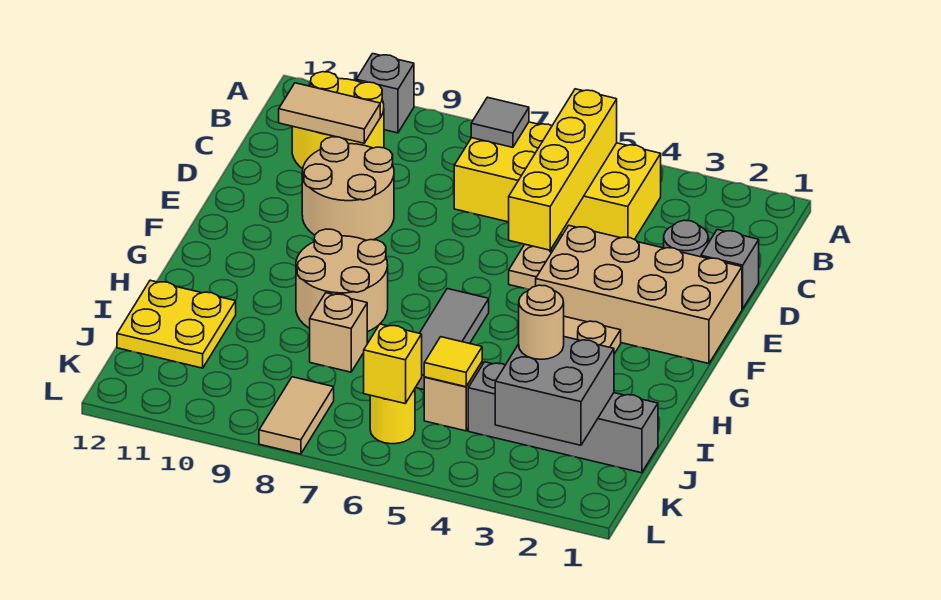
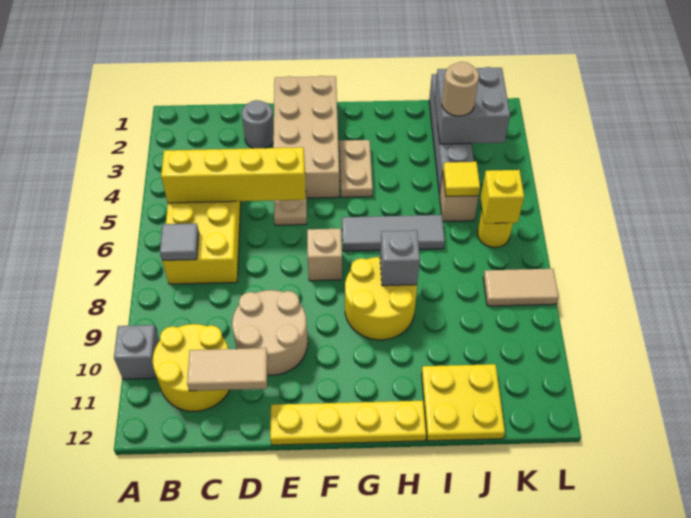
tan tile C10:C11 level 2 -> tan tile C11:D11 level 2
grey brick D1 level 1 -> grey brick H8 level 2
none -> yellow plate E12:H12 level 1
tan round brick G8:H9 level 1 -> yellow round brick G8:H9 level 1
tan brick I8 level 1 -> tan brick F7 level 1

